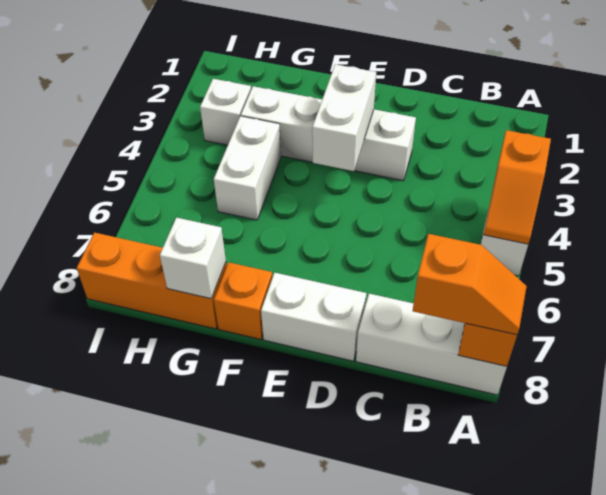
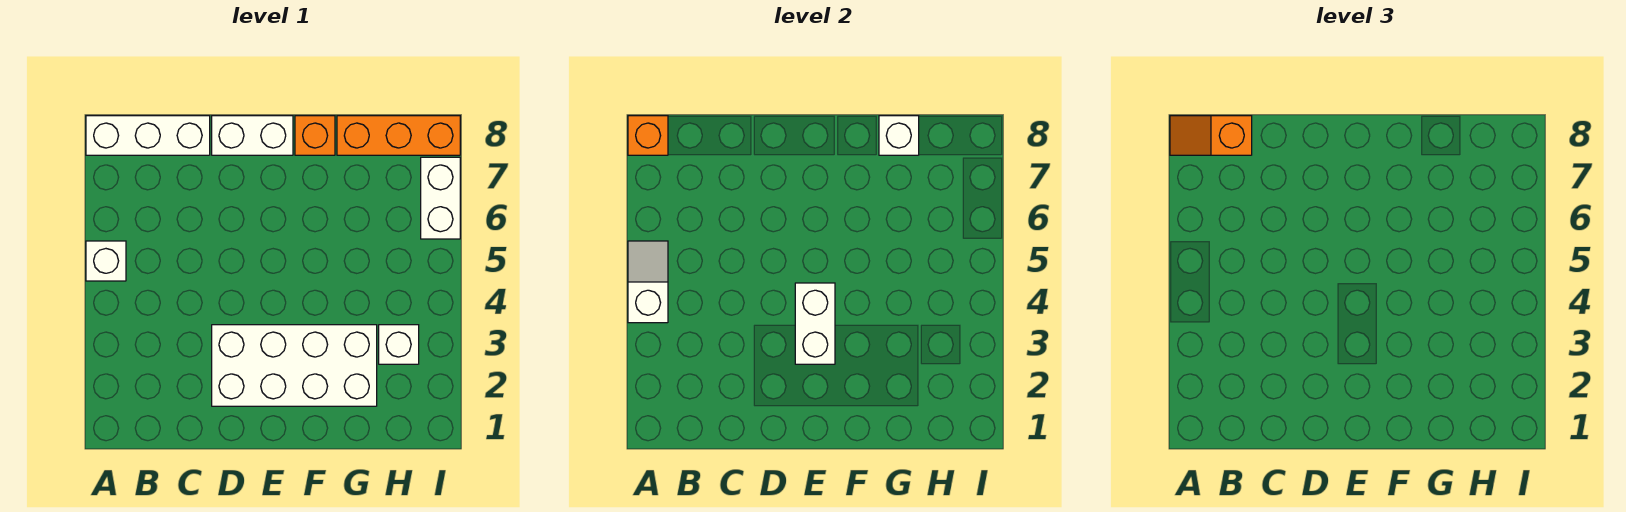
orange slope A4:A5 level 2 top 4 -> white slope A4:A5 level 2 top 4
white brick D3:G3 level 1 -> white brick D2:G3 level 1
white brick G4:G5 level 1 -> white brick I6:I7 level 1

